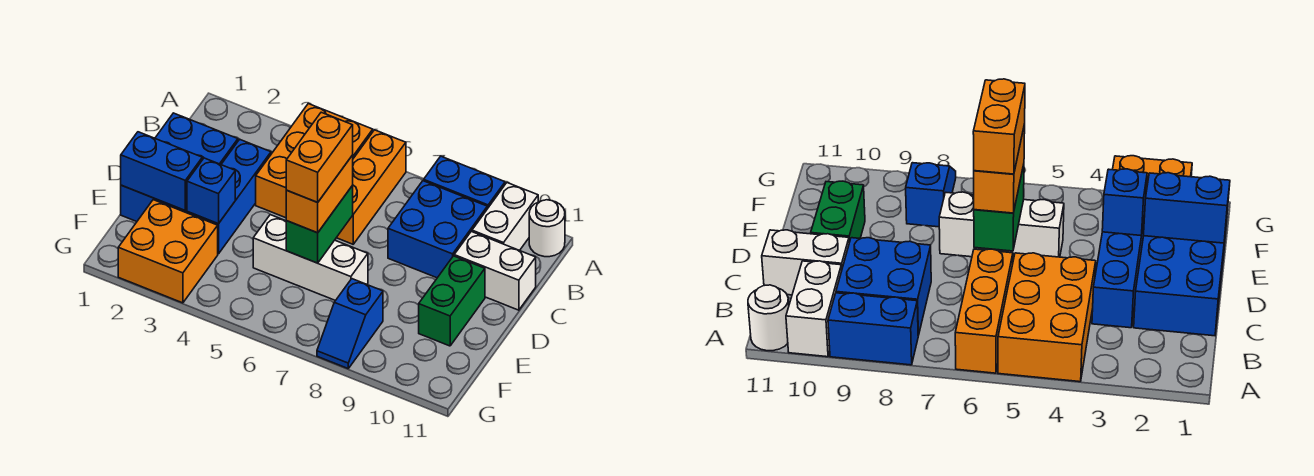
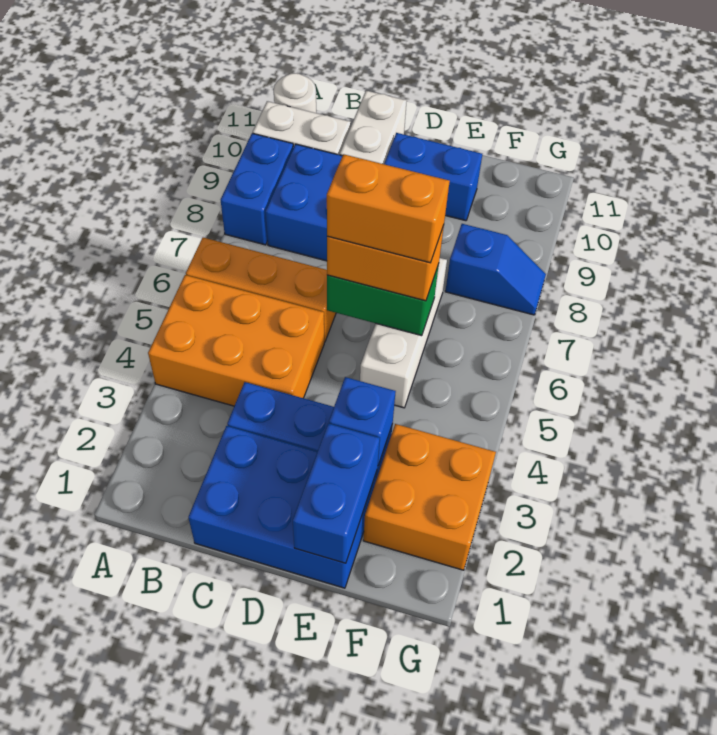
green brick D10:E10 level 1 -> blue brick D10:E10 level 1

